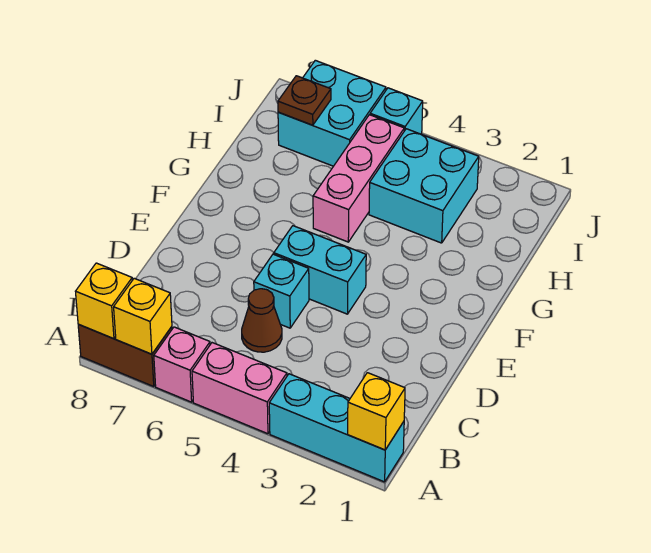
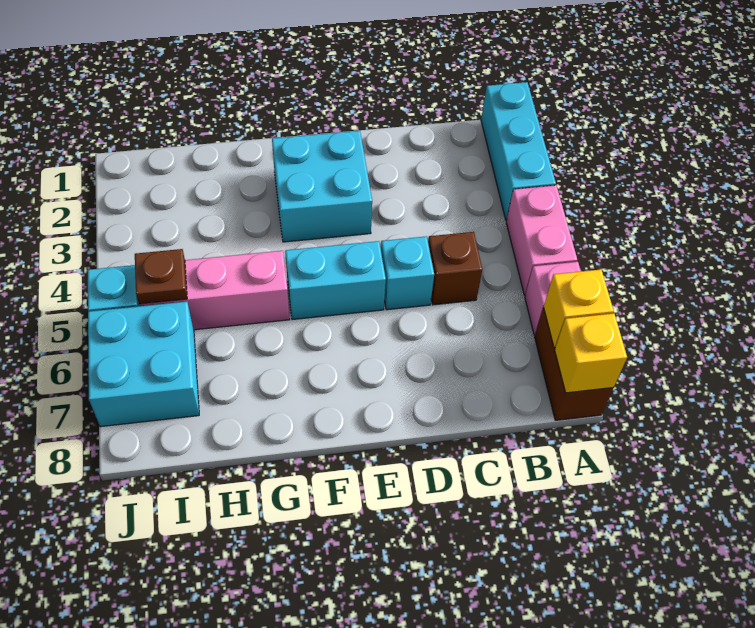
yellow brick A1 level 2 -> none
brown cone C5 level 1 -> brown brick C5 level 1
cyan brick E4:E5 level 1 -> cyan brick E5:F5 level 1
cyan brick H3:I4 level 1 -> cyan brick E2:F3 level 1
brown plate I7 level 2 -> brown plate I5 level 2

